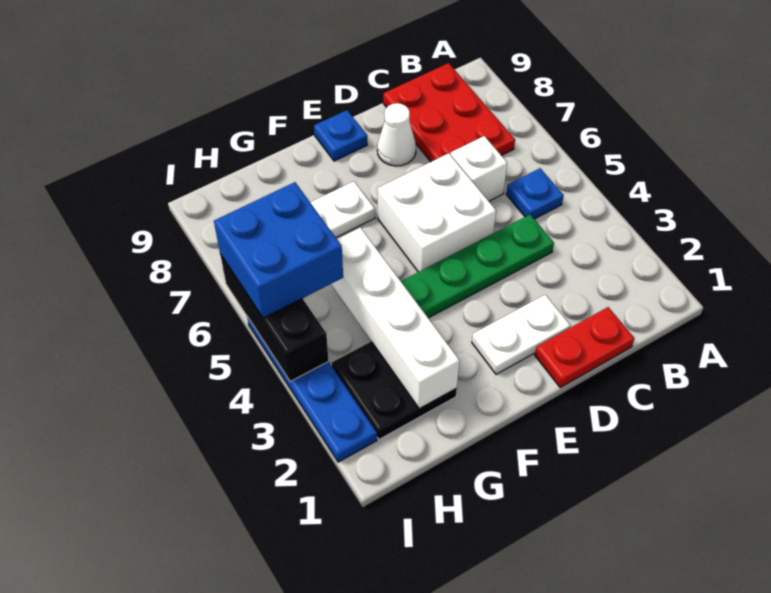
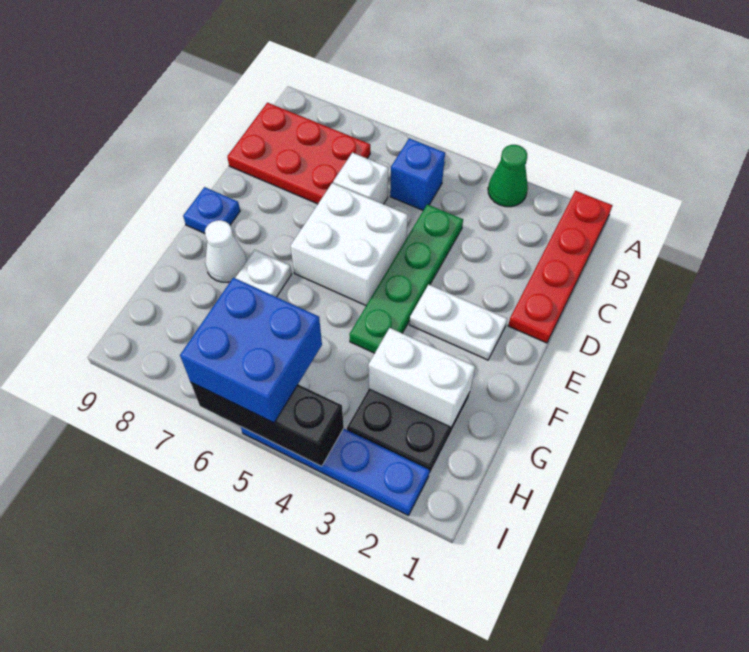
none -> green cone A3 level 1
blue plate B5 level 1 -> blue brick B5 level 1
red plate C1:D1 level 1 -> red plate A1:D1 level 1
white plate D2:E2 level 1 -> white plate E2:E3 level 1
white cone D8 level 1 -> white cone F8 level 1
white brick G2:G5 level 2 -> white brick G2:G3 level 2

